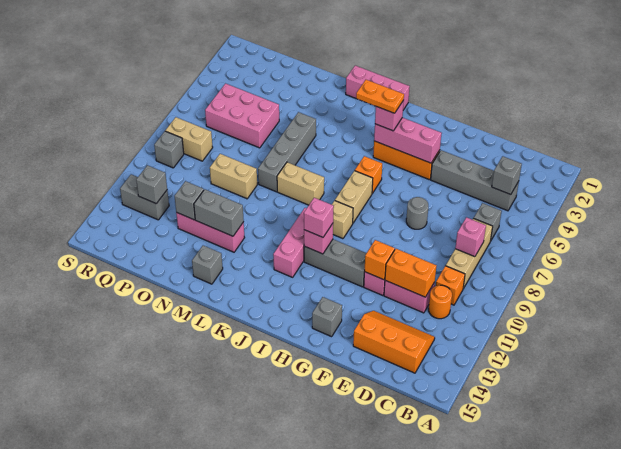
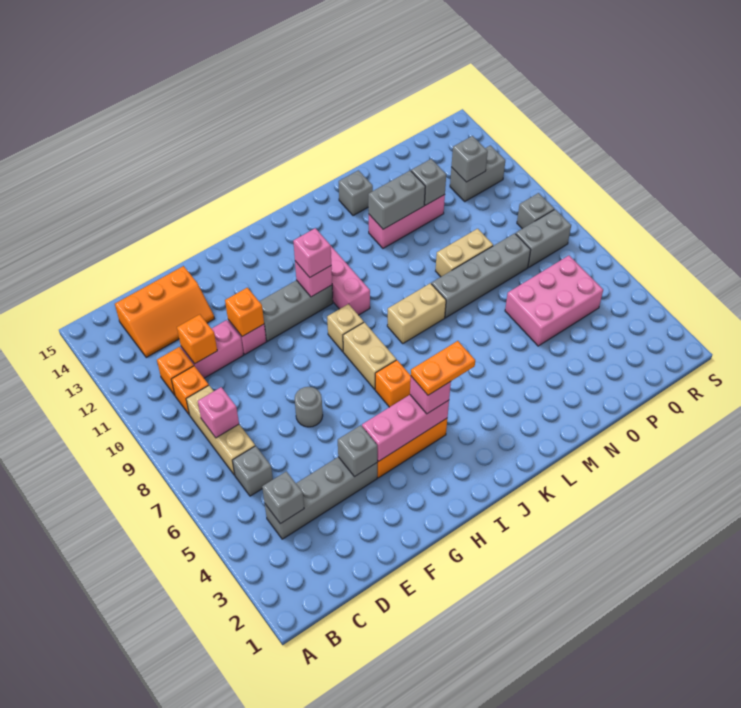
orange round brick C11 level 1 -> orange brick C11 level 1
orange brick D11:E11 level 2 -> orange brick D11 level 2
grey brick G14 level 1 -> grey brick F4 level 2
pink brick J1:L1 level 1 -> none
grey brick M5:M8 level 1 -> grey brick M8:P8 level 1
tan brick Q8:R8 level 1 -> grey brick Q8:R8 level 1

